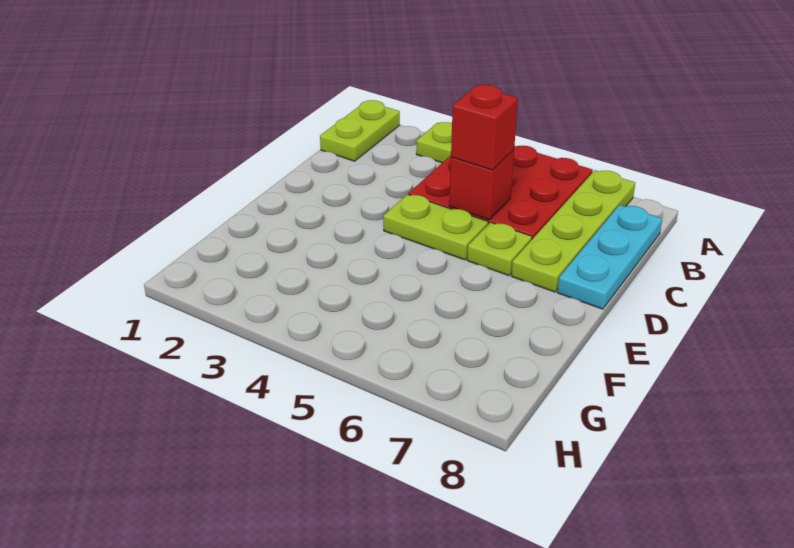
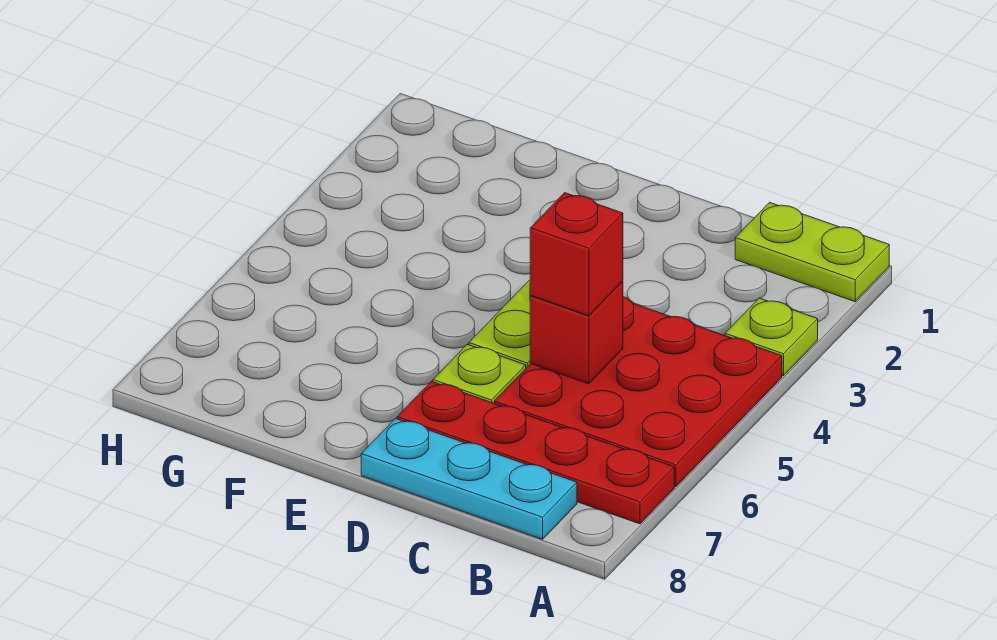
lime plate A7:D7 level 1 -> red plate A7:D7 level 1

